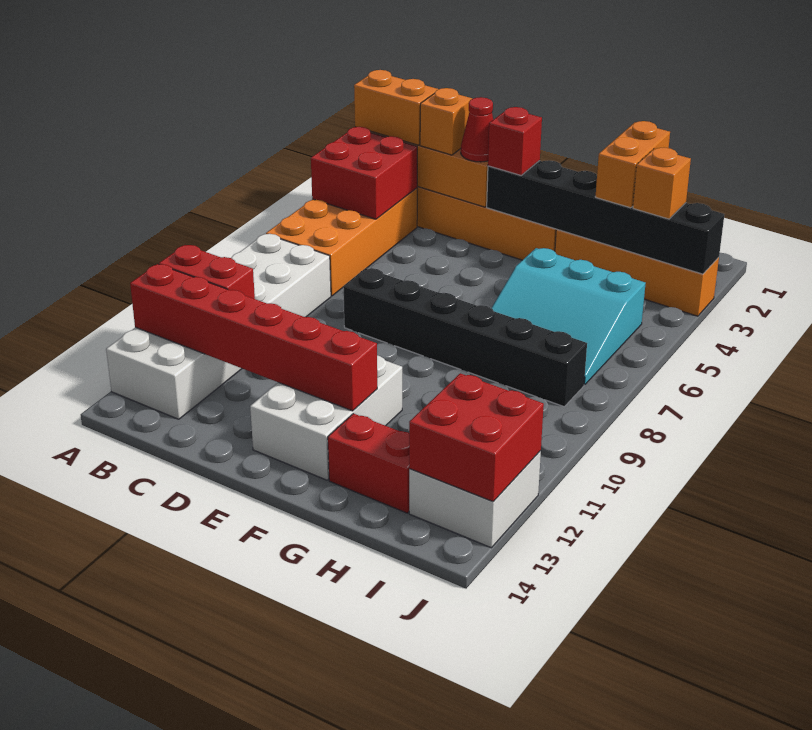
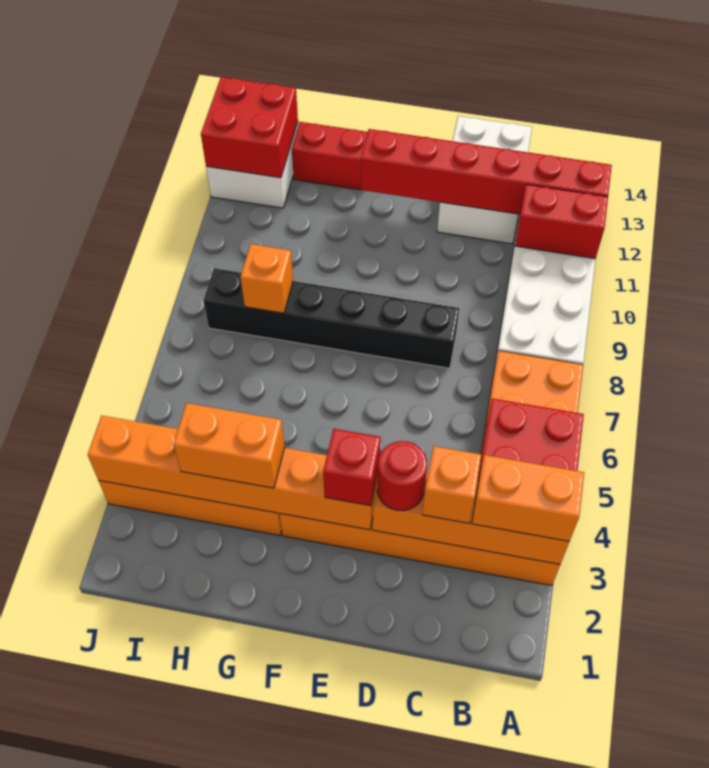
red cone D3 level 3 -> red round brick D3 level 3
black brick E3:J3 level 2 -> orange brick E3:J3 level 2
white brick E11:F13 level 1 -> white brick C12:D14 level 1
cyan slope G5:I7 level 1 top 5 -> none
orange brick H2:H3 level 3 -> orange brick G3:H3 level 3
orange brick I3 level 3 -> orange brick H8 level 2

